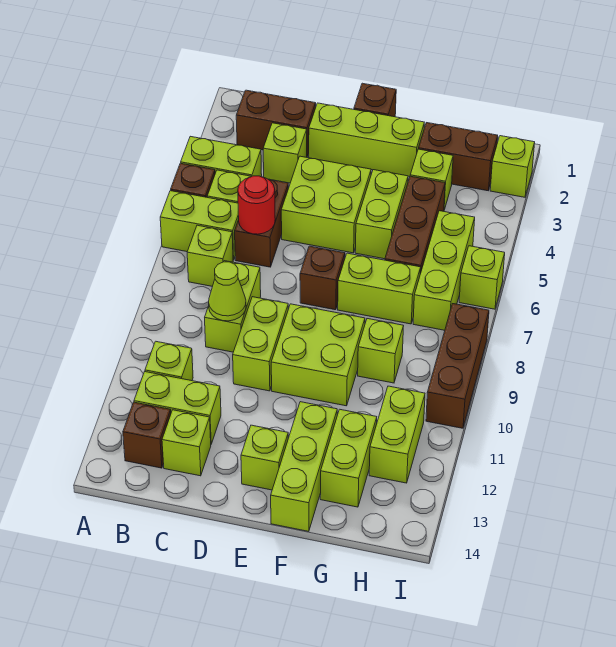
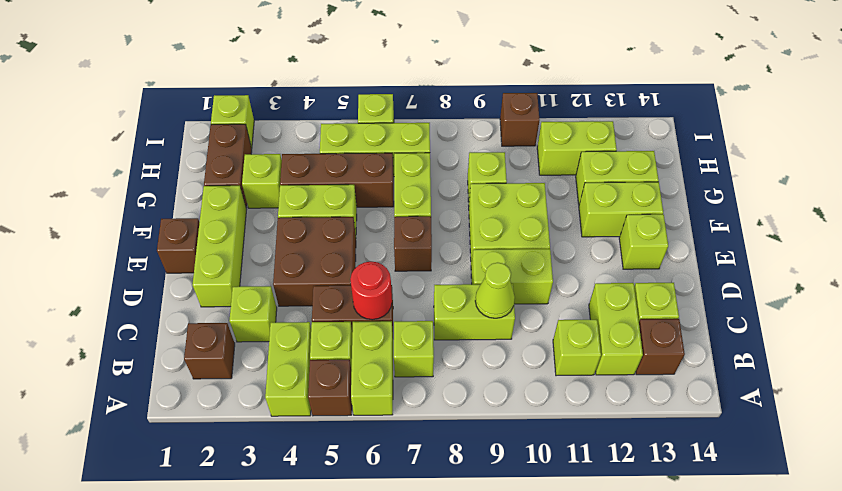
brown brick B2:C2 level 1 -> brown brick B2 level 1
lime brick D4:E5 level 1 -> brown brick D4:E5 level 1
lime brick F12:F14 level 1 -> lime brick F12:F13 level 1
brown brick I8:I10 level 1 -> brown brick I10 level 1

